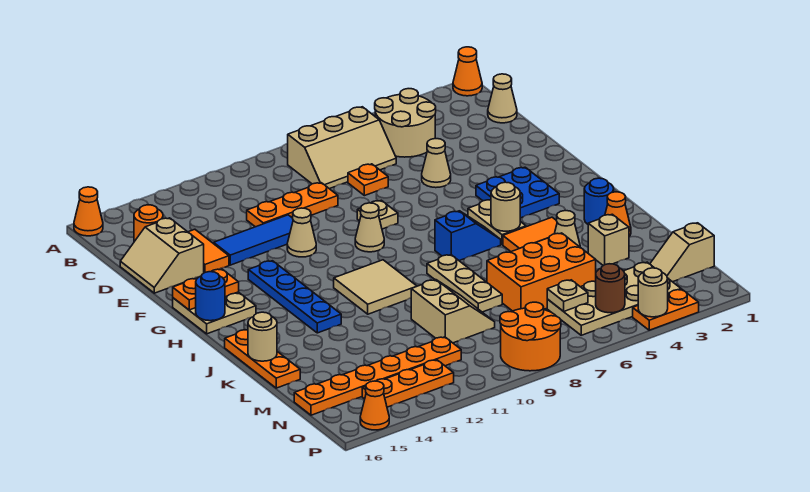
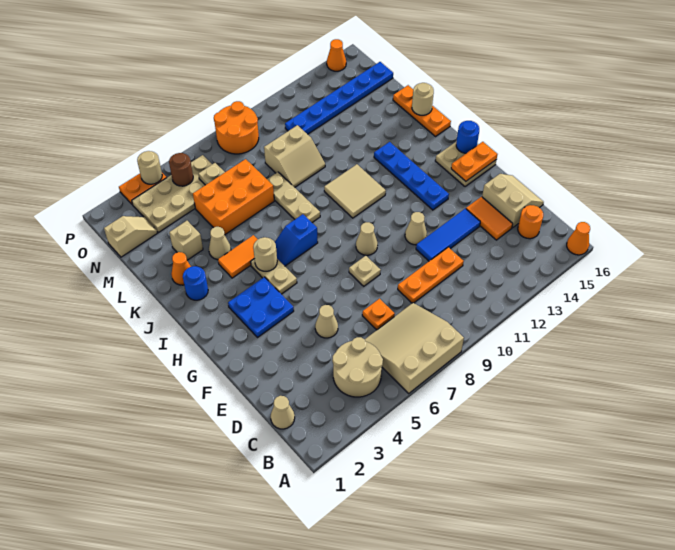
orange cone A1 level 1 -> none
tan slope B6:C8 level 1 top B -> tan slope A6:C8 level 1 top A
tan slope L9:M10 level 1 top 10 -> tan slope L9:M10 level 1 top M
orange plate N11:N16 level 1 -> blue plate N11:N16 level 1
orange plate O12:O14 level 1 -> none

